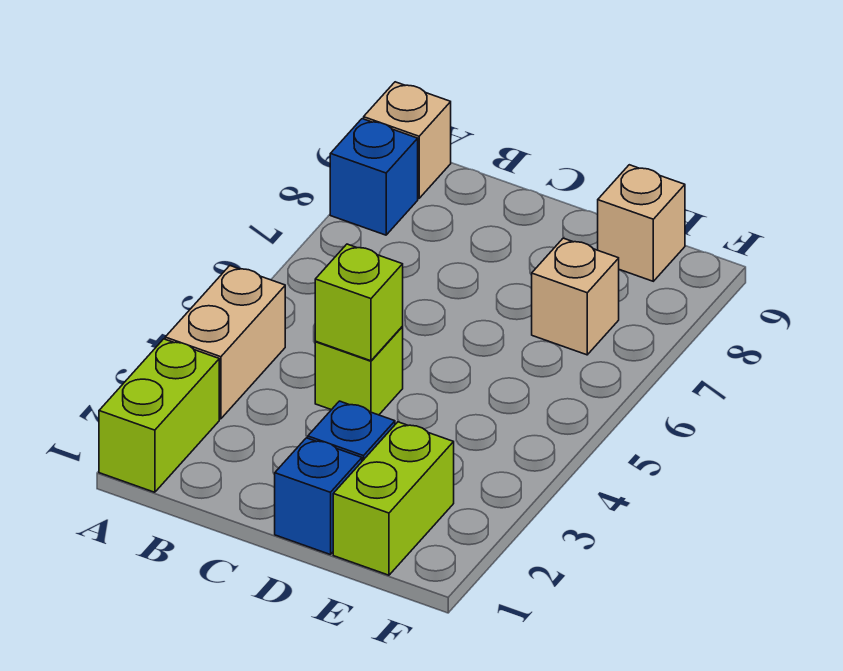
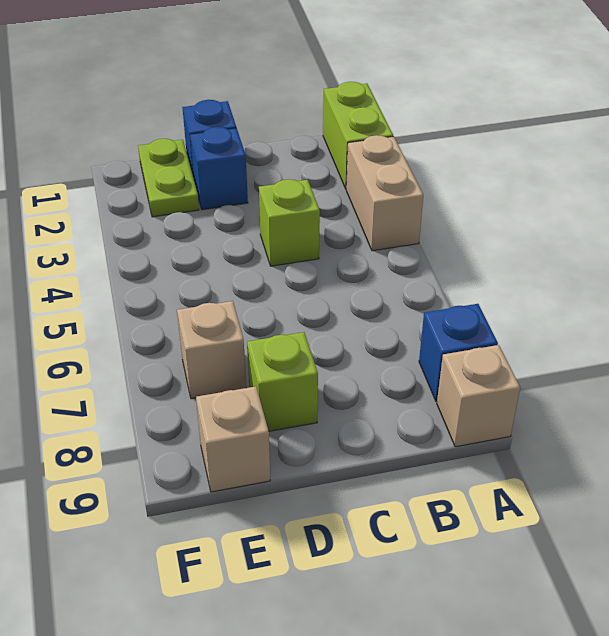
lime brick C4 level 2 -> lime brick D8 level 1
lime brick E1:E2 level 1 -> lime plate E1:E2 level 1

